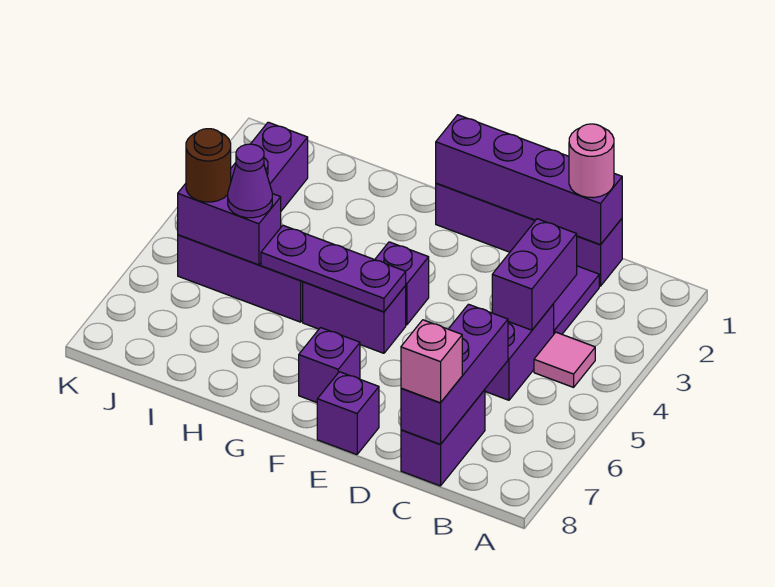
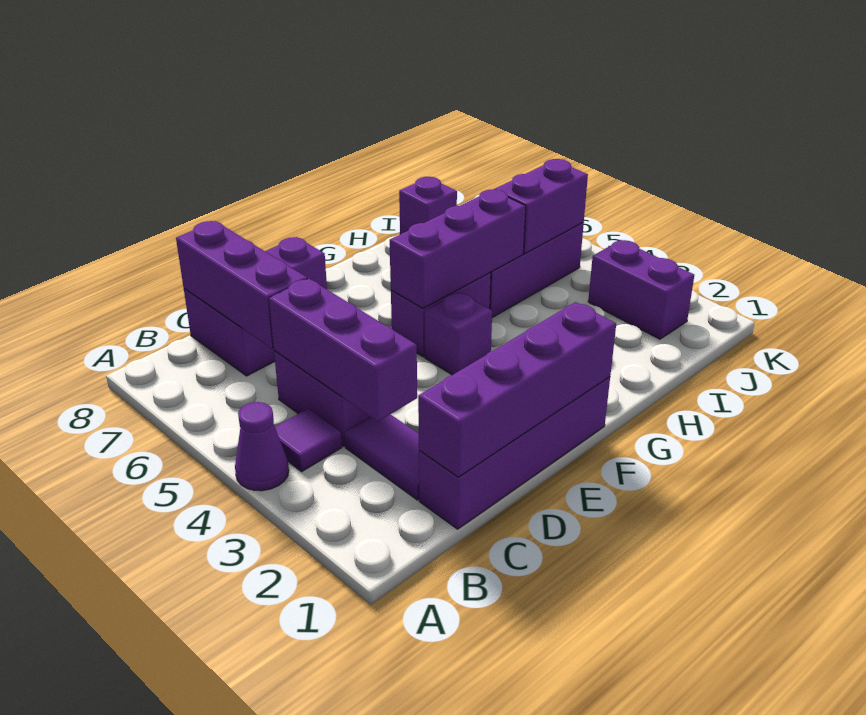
pink tile B4 level 1 -> purple tile B4 level 1
pink round brick C1 level 3 -> none
purple brick C3:C4 level 2 -> purple brick C3:C5 level 2
pink brick C8 level 3 -> none
purple plate F5:H5 level 2 -> purple brick F5:H5 level 2
purple brick F7 level 1 -> purple brick I8 level 1
purple cone I5 level 3 -> purple cone A4 level 1
brown round brick J5 level 3 -> none

